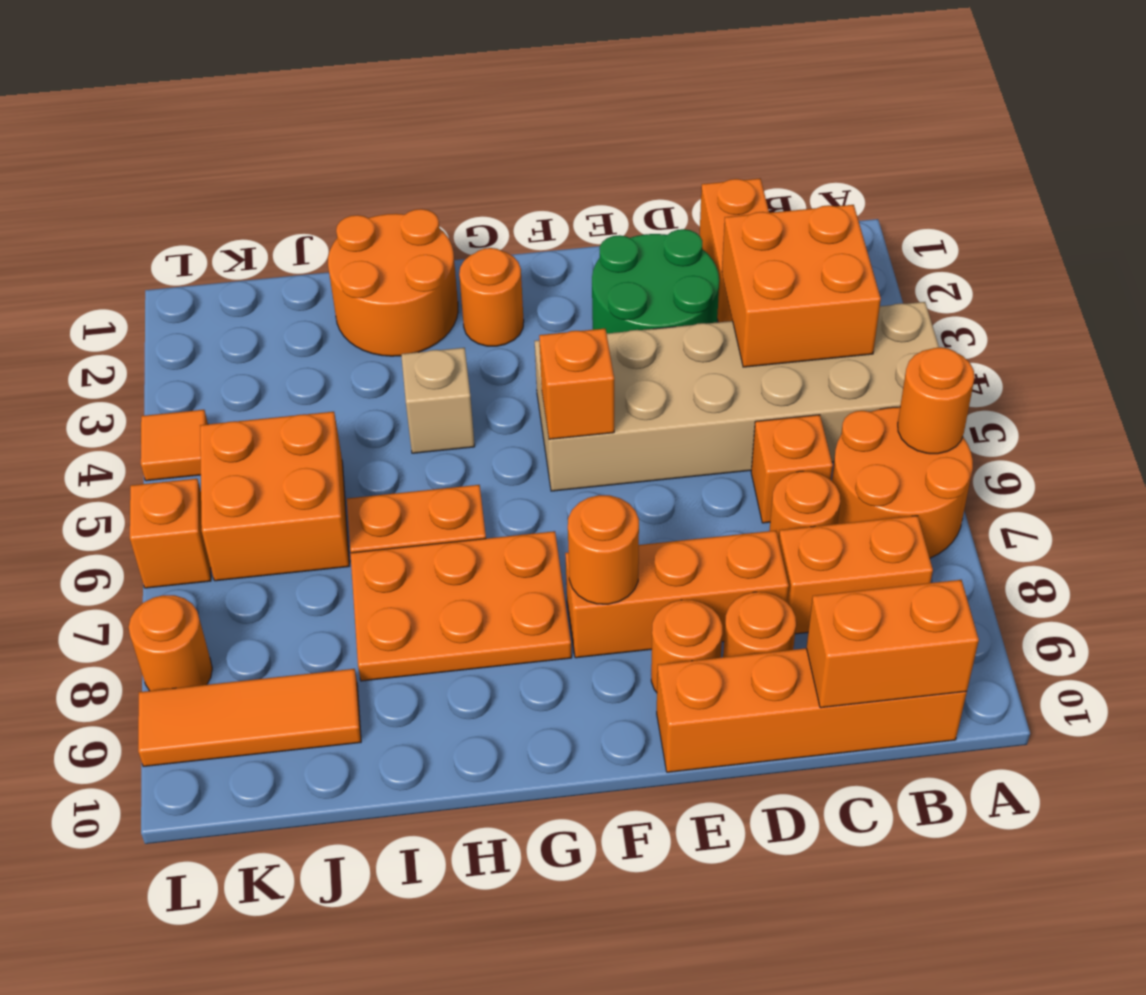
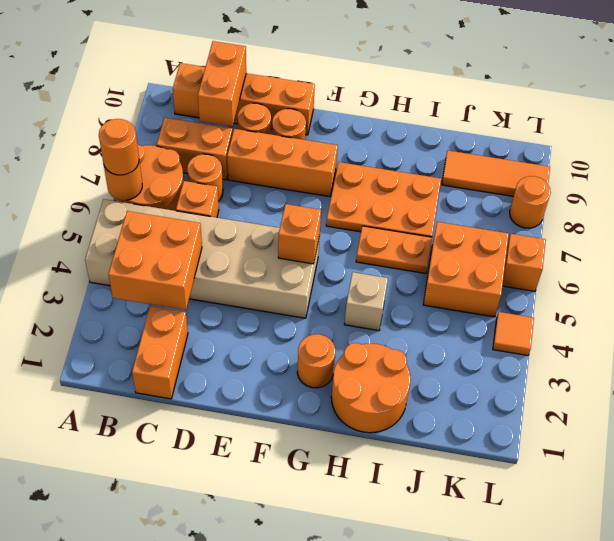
orange brick B10:C10 level 2 -> orange brick C9:C10 level 2
green round brick D2:E3 level 1 -> none
orange round brick F8 level 2 -> orange round brick A6 level 3

